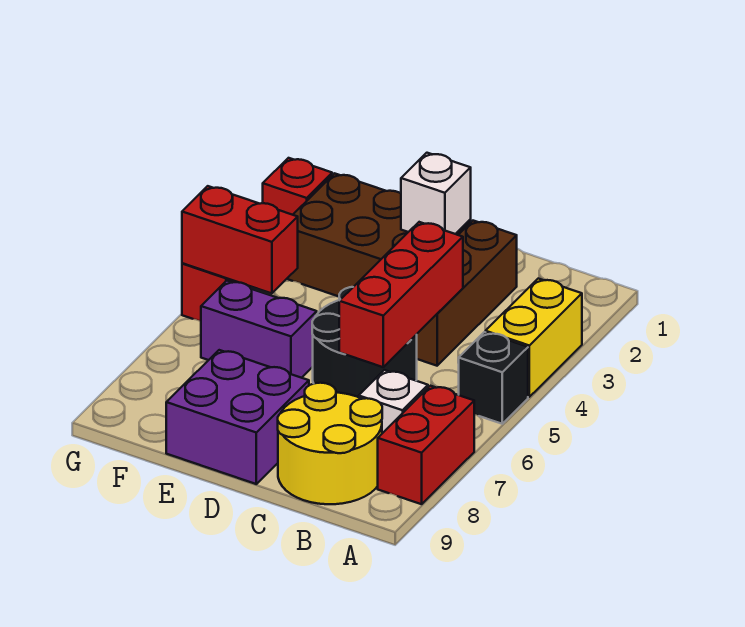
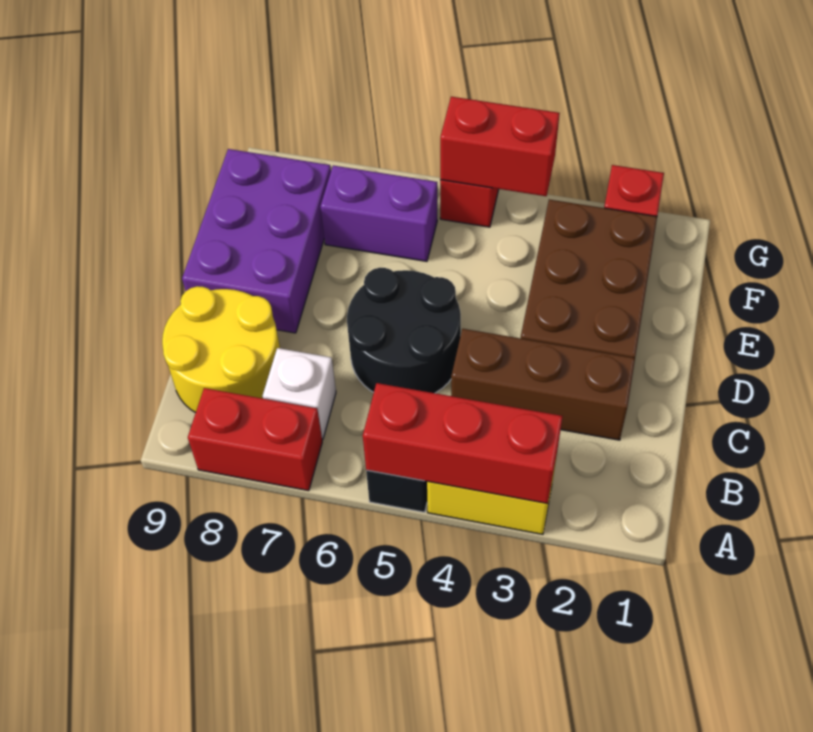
red brick C4:C6 level 2 -> red brick A3:A5 level 2
white brick D2 level 2 -> none
purple brick D8:E9 level 1 -> purple brick D8:F9 level 1
purple brick E6:F6 level 1 -> purple brick F6:F7 level 1
red brick F5:G5 level 2 -> red brick G4:G5 level 2

